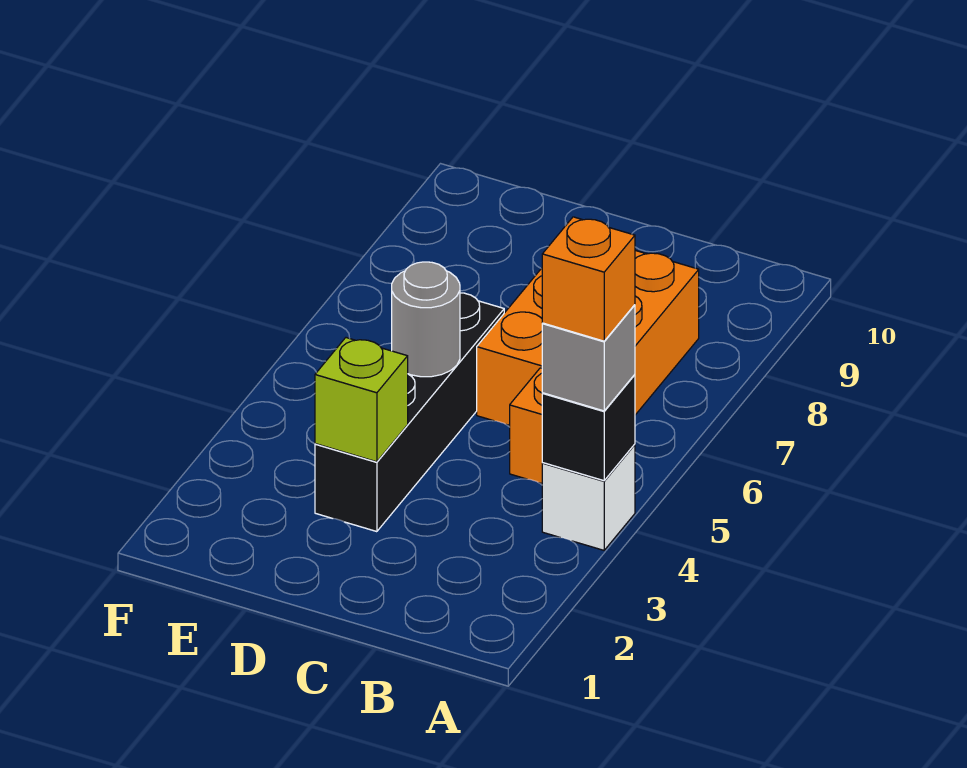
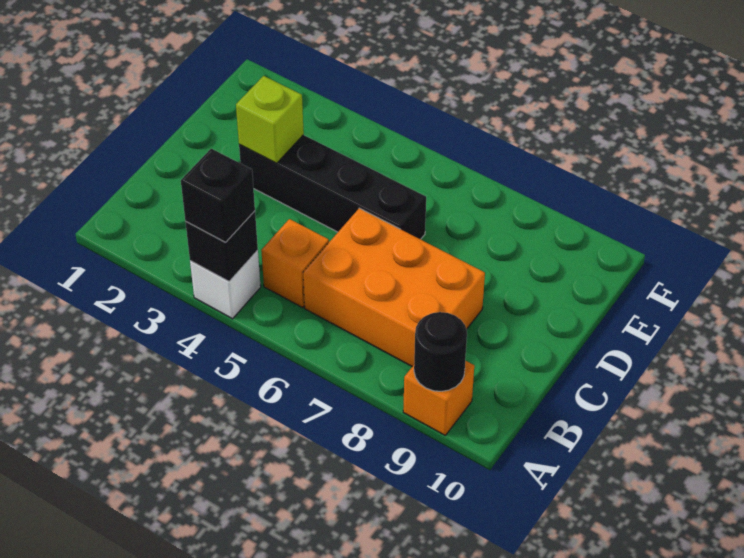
grey brick A4 level 3 -> black brick A4 level 3
orange brick A4 level 4 -> orange brick A9 level 1
none -> black round brick A9 level 2
grey round brick D5 level 2 -> none

